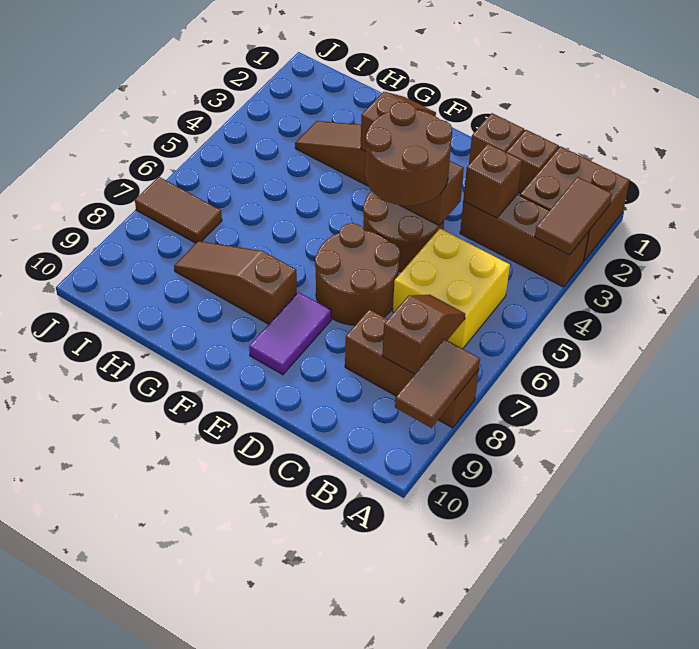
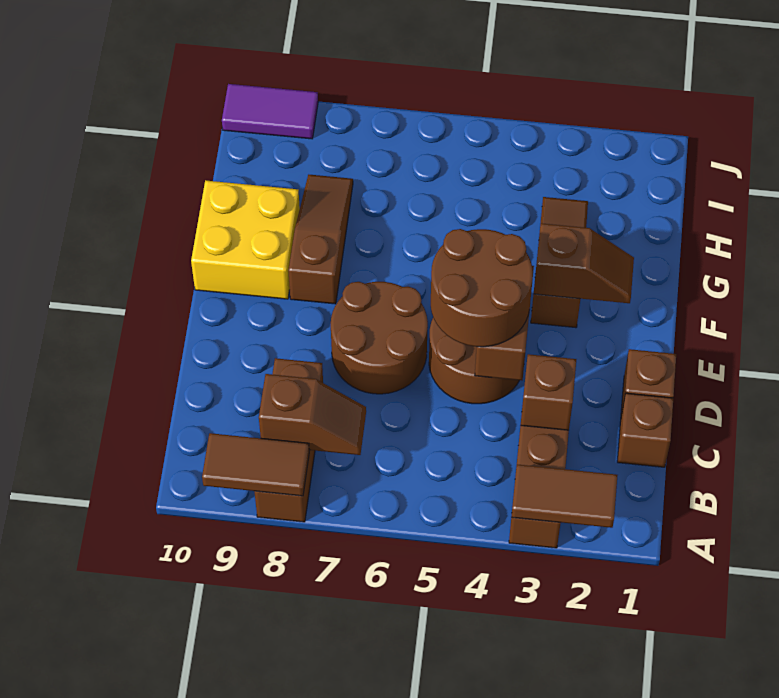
brown brick A1:B2 level 1 -> none
yellow brick B5:C6 level 1 -> yellow brick F9:G10 level 1
purple tile E8:E9 level 1 -> purple tile J9:J10 level 1
brown tile I7:J7 level 1 -> none

